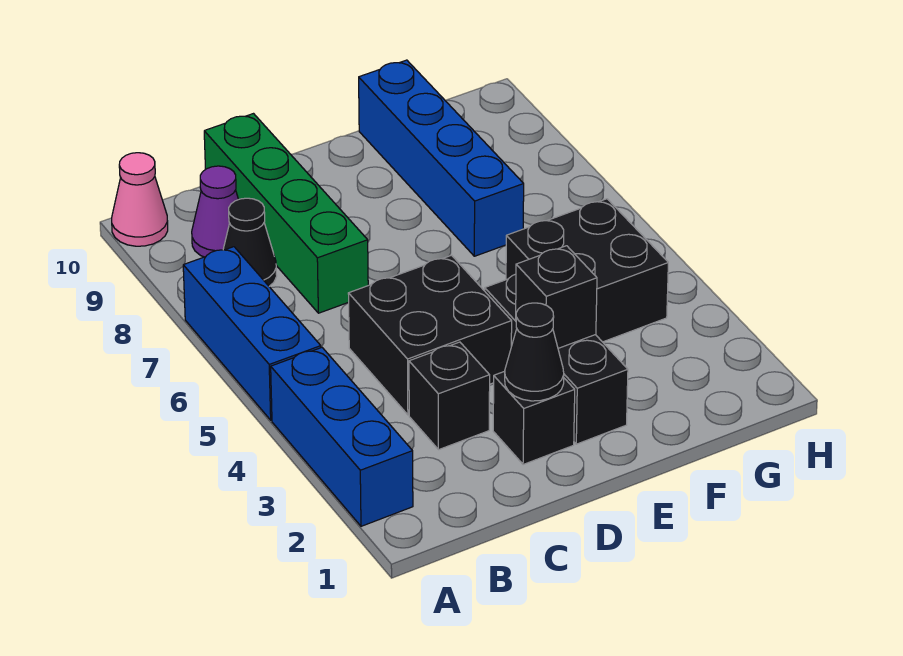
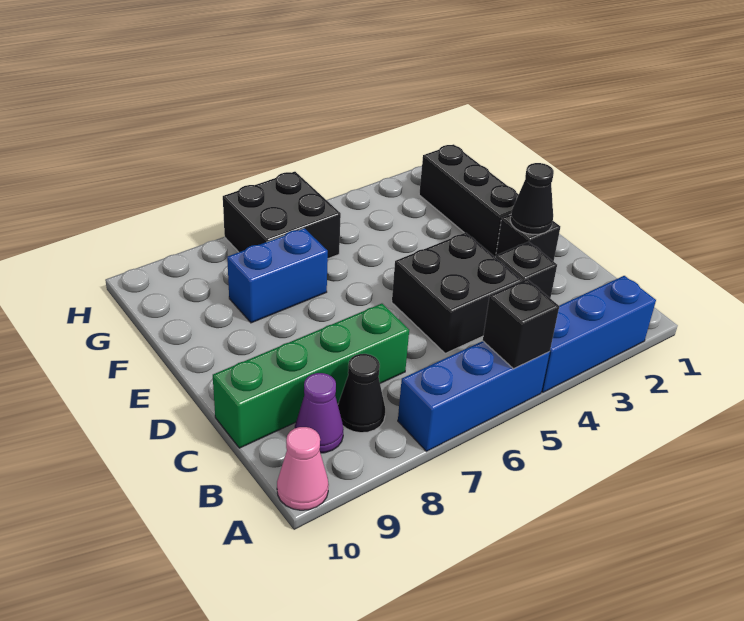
black brick E2:E4 level 1 -> black brick E2:G2 level 1
black brick E3 level 2 -> black brick A5 level 2
black brick F4:G5 level 1 -> black brick G6:H7 level 1
blue brick F7:F10 level 1 -> blue brick F7:F8 level 1

